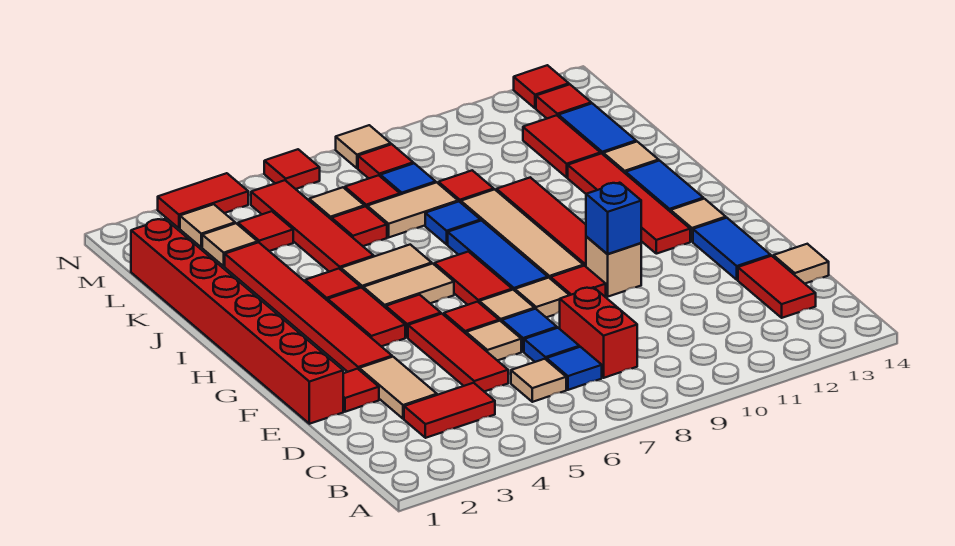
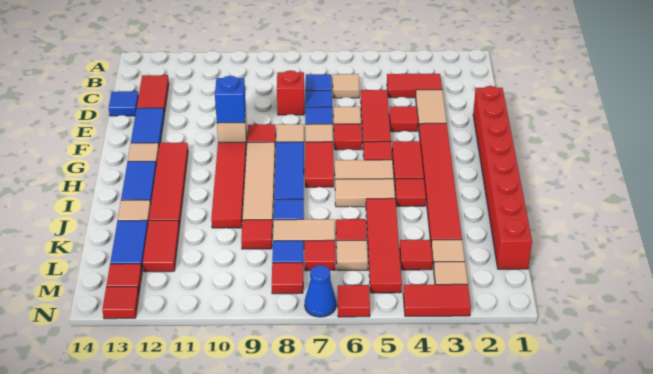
red brick C8:D8 level 1 -> red brick D8 level 1
tan tile D14 level 1 -> blue tile D14 level 1
red tile E2 level 1 -> red tile E4 level 1
none -> blue cone N7 level 1
tan tile N8 level 1 -> none

